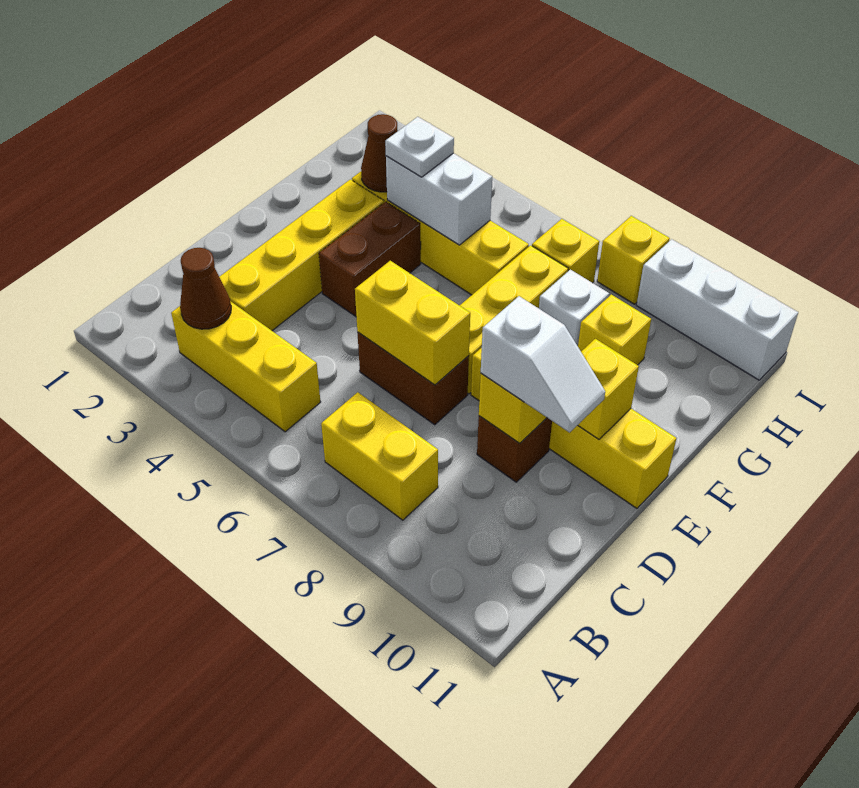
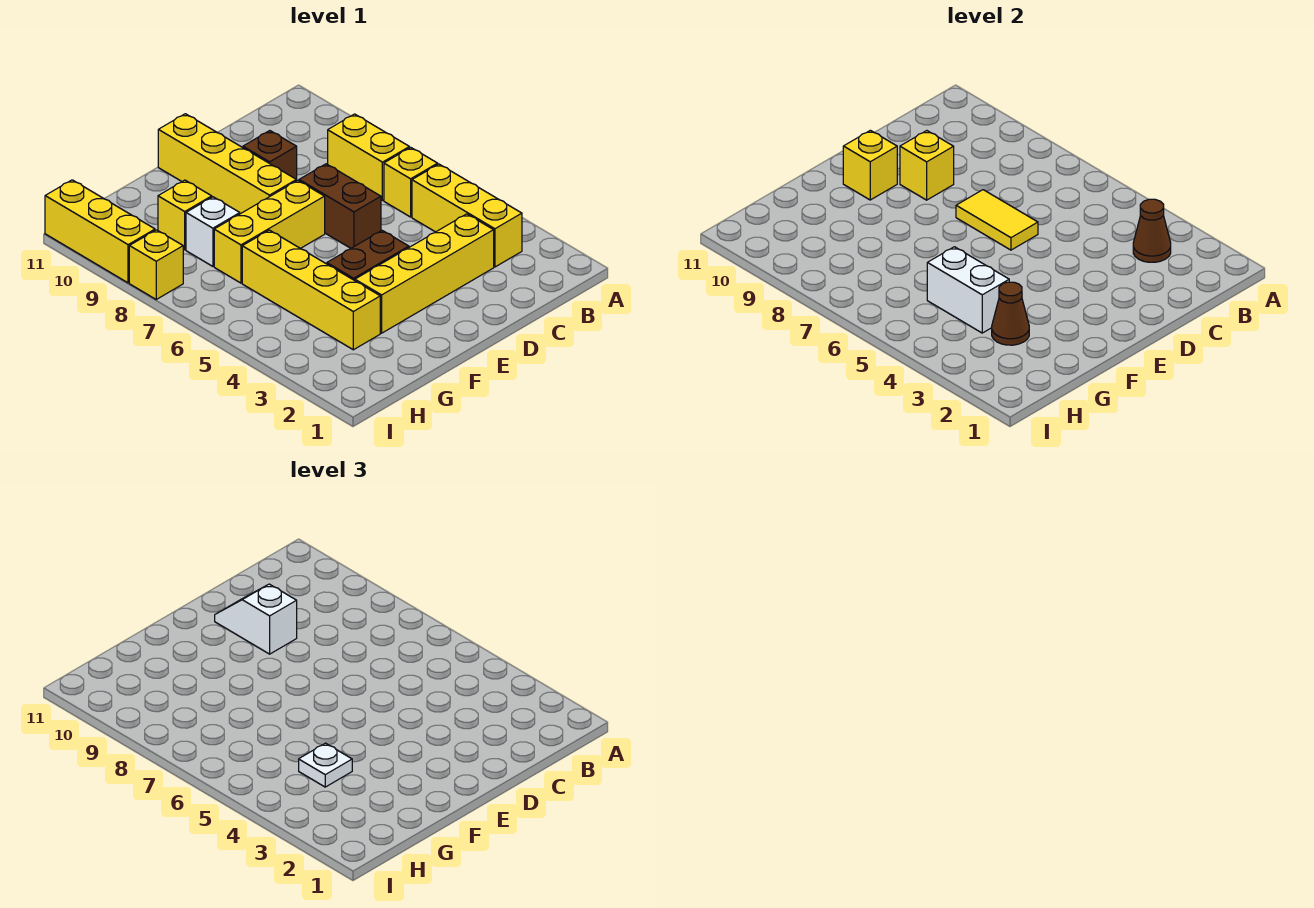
yellow brick D6:D7 level 2 -> yellow tile D6:D7 level 2
yellow brick H7 level 1 -> yellow brick B6 level 1
white brick I9:I11 level 1 -> yellow brick I9:I11 level 1

